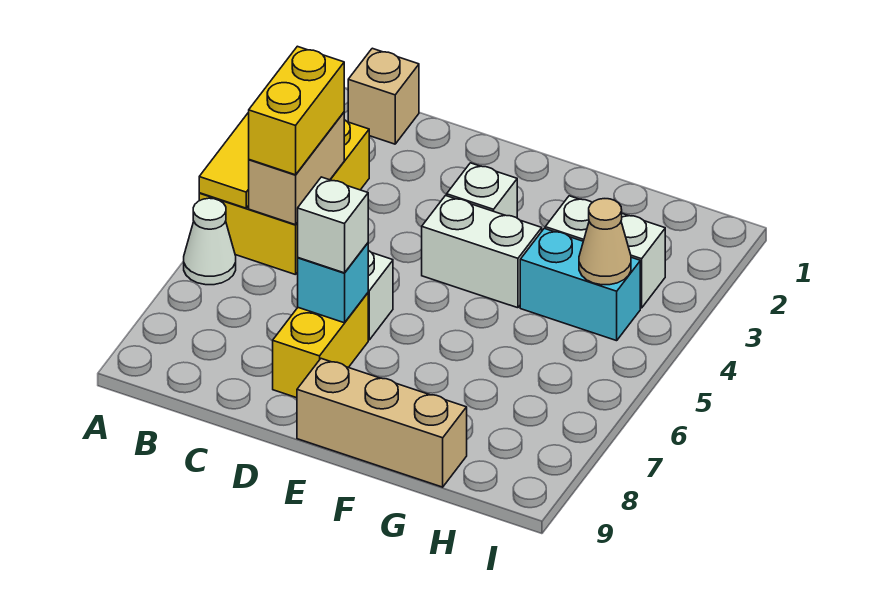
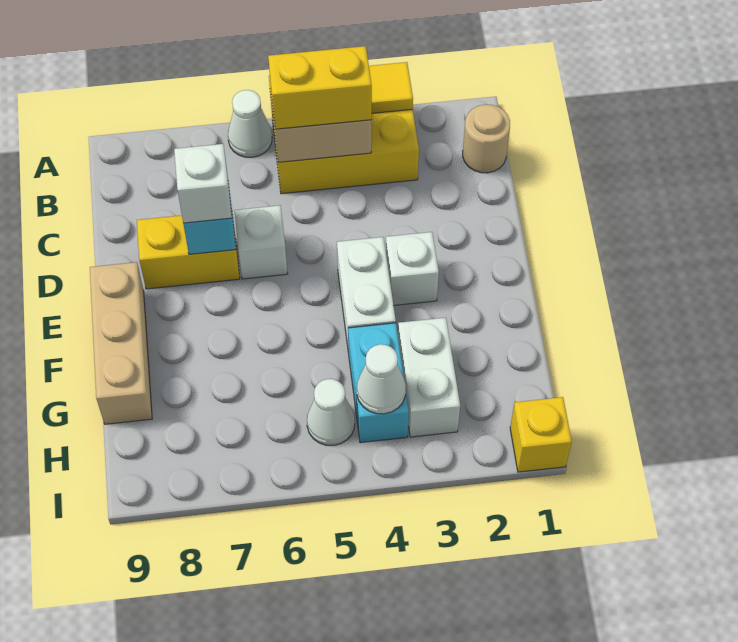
tan brick B1 level 1 -> tan round brick B1 level 1
tan cone H4 level 2 -> white cone H4 level 2
none -> white cone H5 level 1
none -> yellow brick I1 level 1

